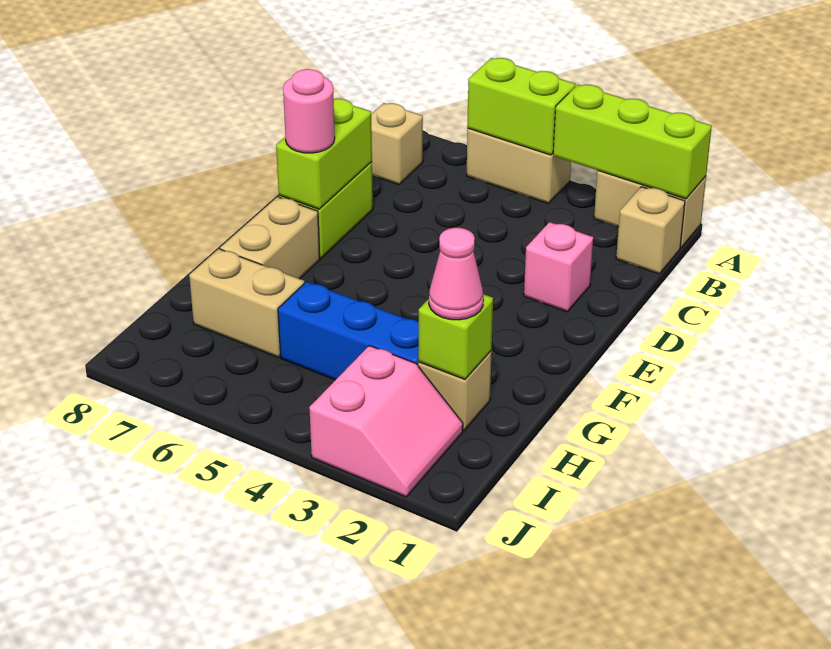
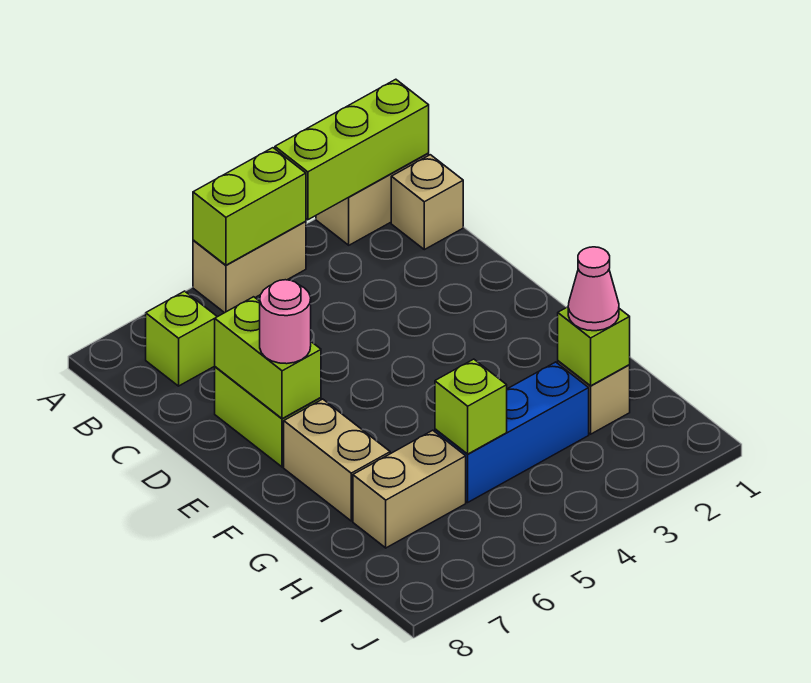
tan brick B7 level 1 -> lime brick B7 level 1
pink brick D2 level 1 -> none
none -> lime brick H5 level 2
pink slope I2:J3 level 1 top 3 -> none

